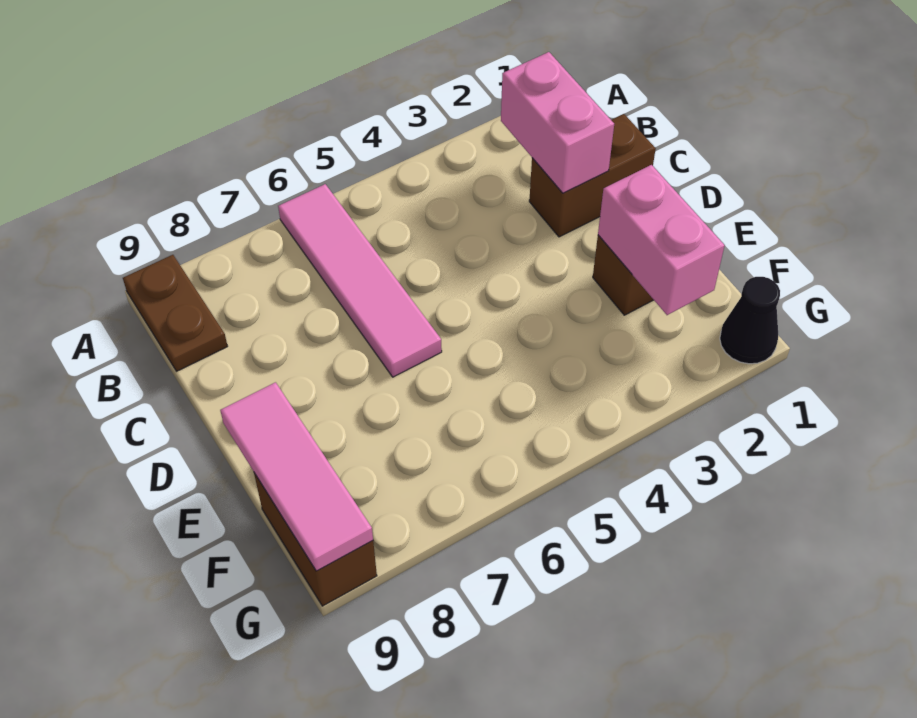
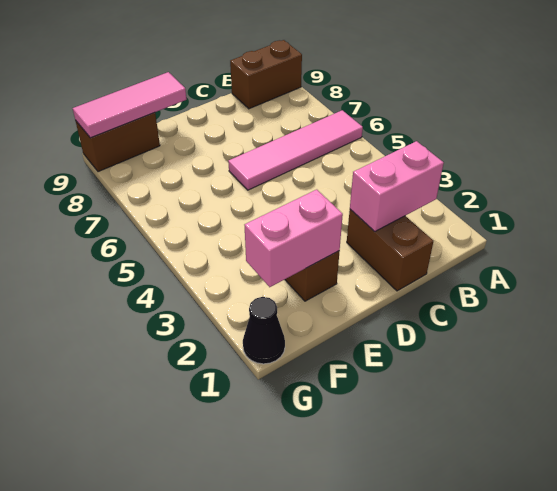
brown plate A9:B9 level 1 -> brown brick A9:B9 level 1

